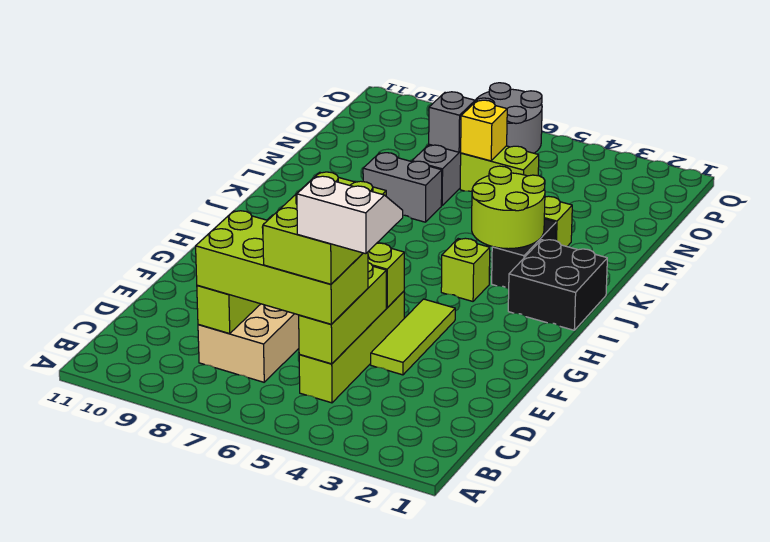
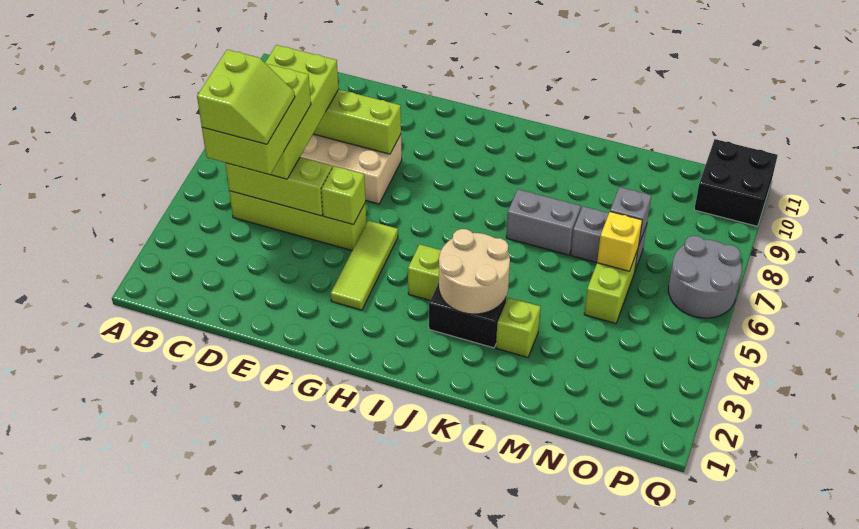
white slope C4:D5 level 5 top C -> lime slope C4:D5 level 5 top C
lime brick C5:E6 level 4 -> lime brick C4:D6 level 4
lime tile E4:G4 level 1 -> lime tile G3:G5 level 1
black brick I1:J2 level 1 -> black brick P10:Q11 level 1
lime round brick J3:K4 level 2 -> tan round brick J3:K4 level 2
grey brick L7:L8 level 1 -> grey brick K7:L7 level 1

